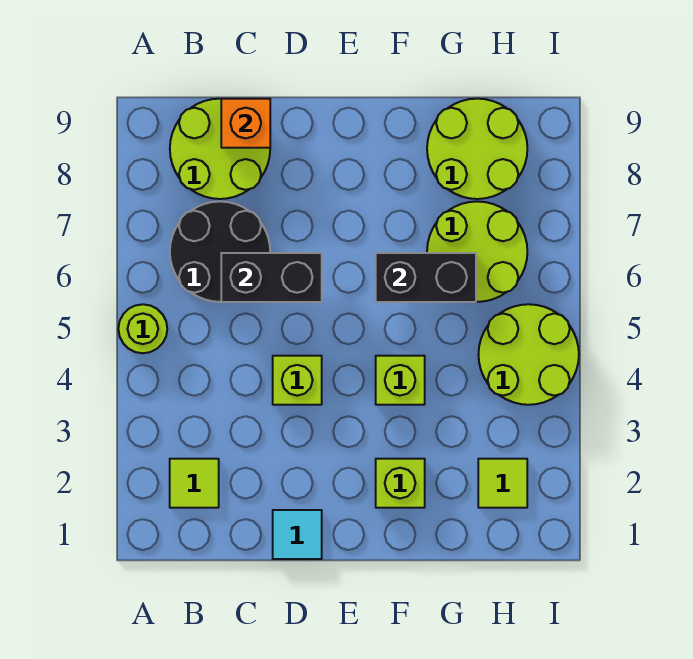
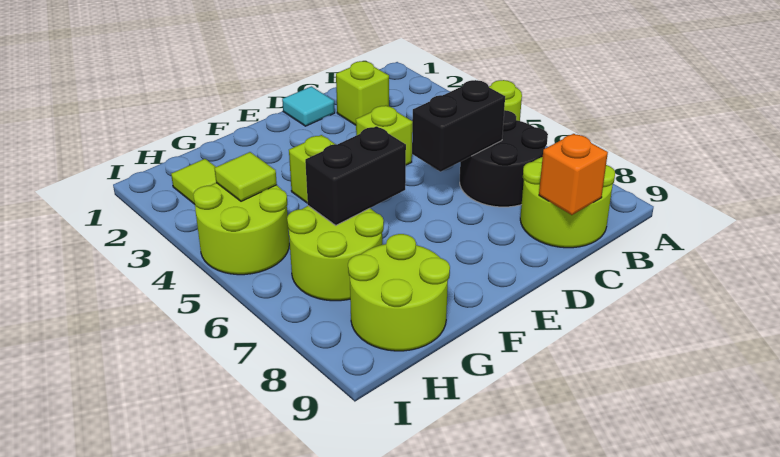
lime tile B2 level 1 -> lime tile H4 level 2
lime brick F2 level 1 -> lime brick C2 level 1

